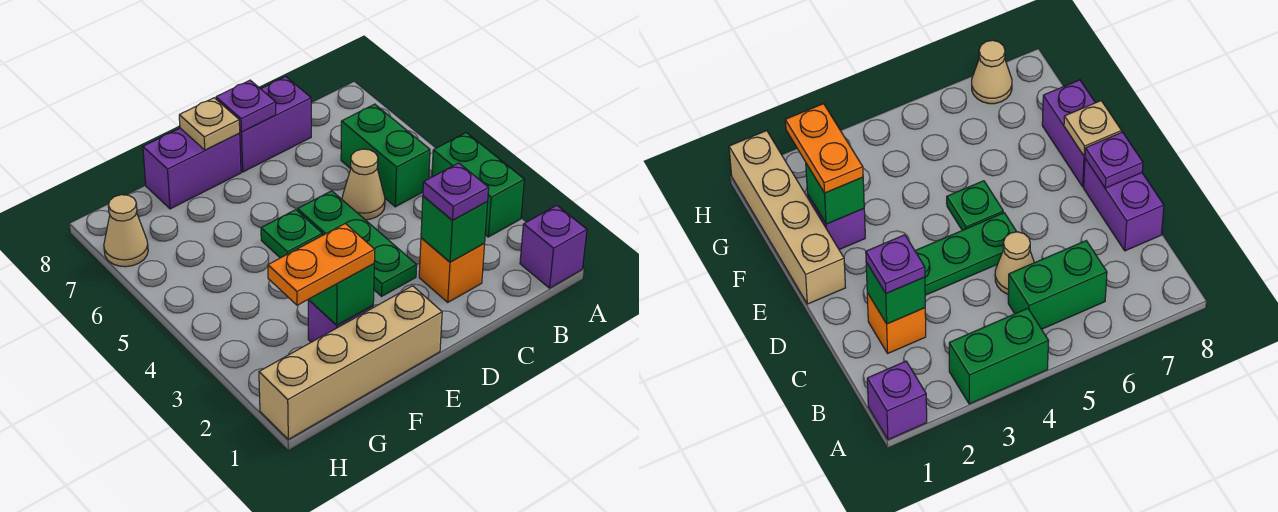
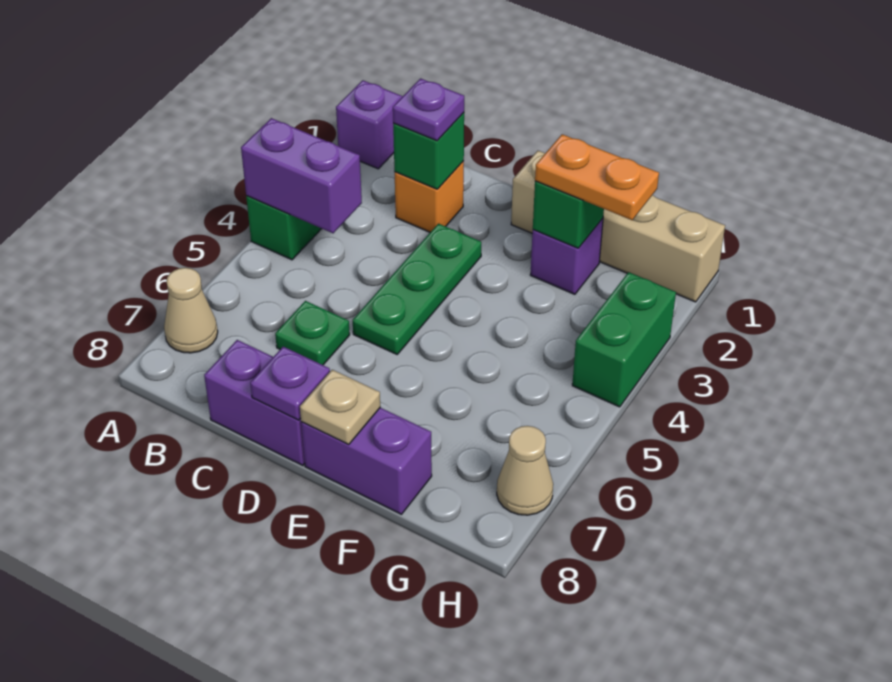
none -> purple brick A4:B4 level 2
green brick B5:B6 level 1 -> green brick H3:H4 level 1
tan cone C5 level 1 -> tan cone A7 level 1
green plate E5 level 1 -> green plate C6 level 1

